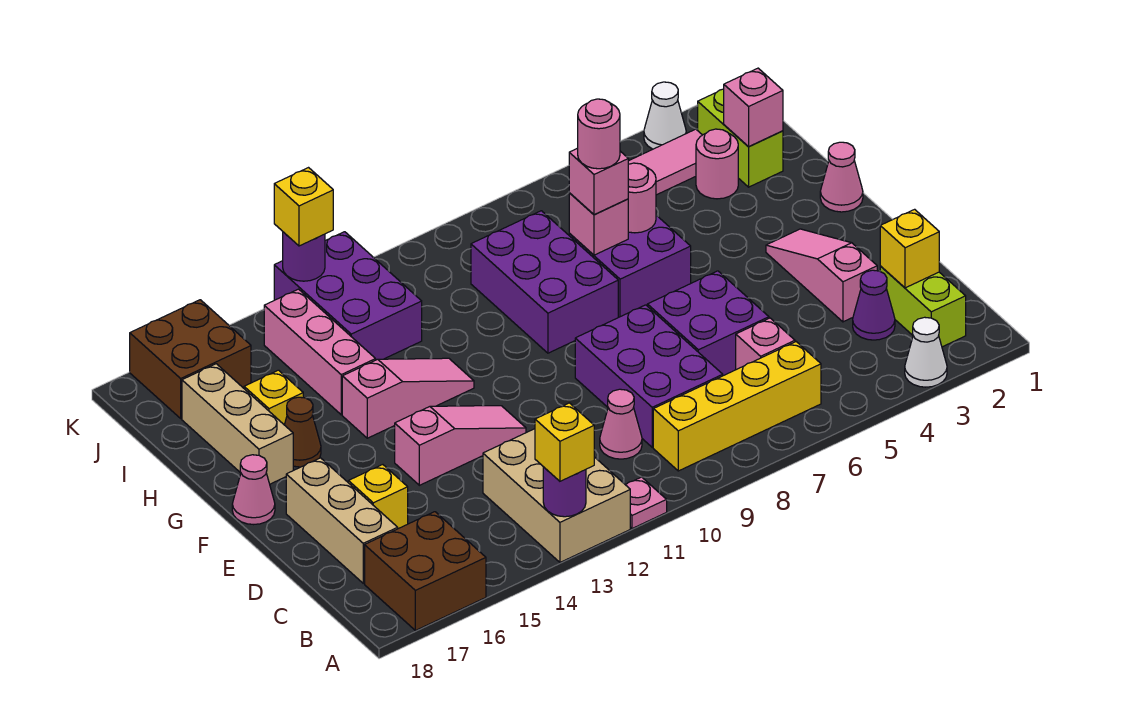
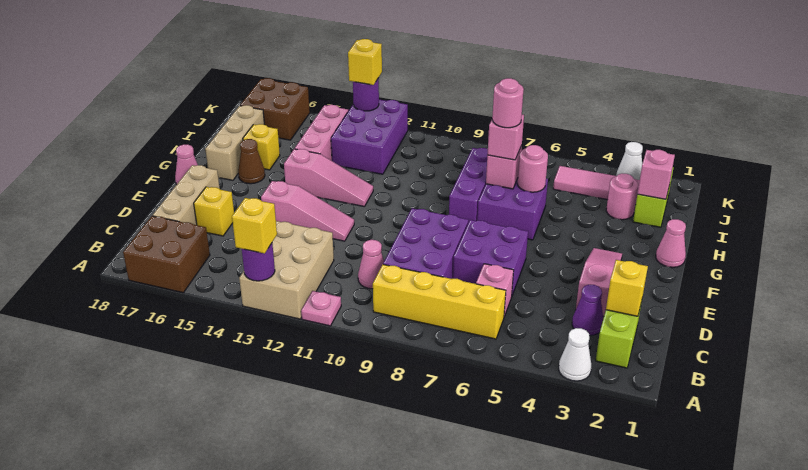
purple brick G8:I9 level 1 -> purple brick G8:I8 level 1

